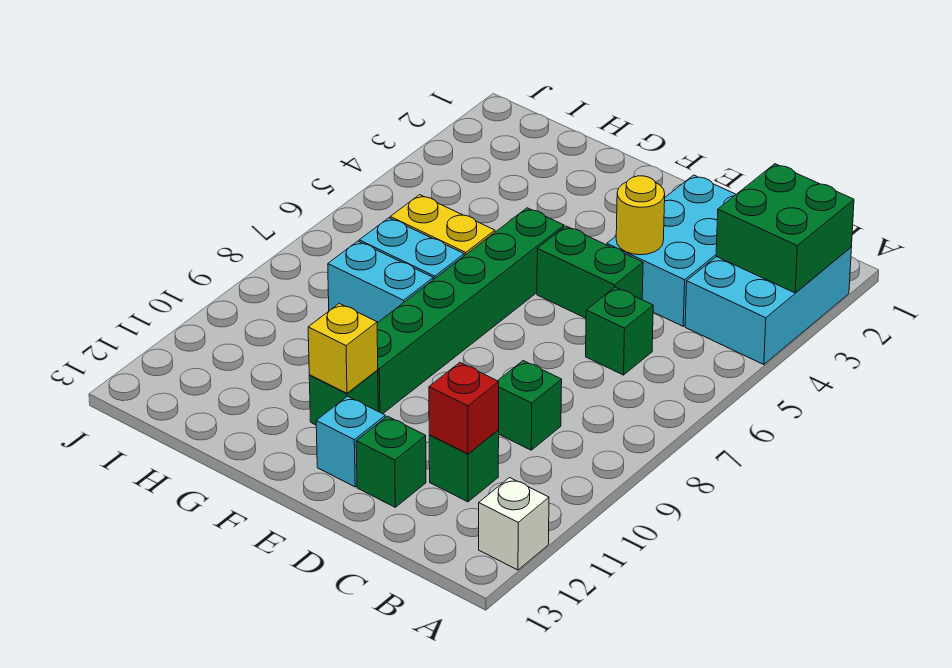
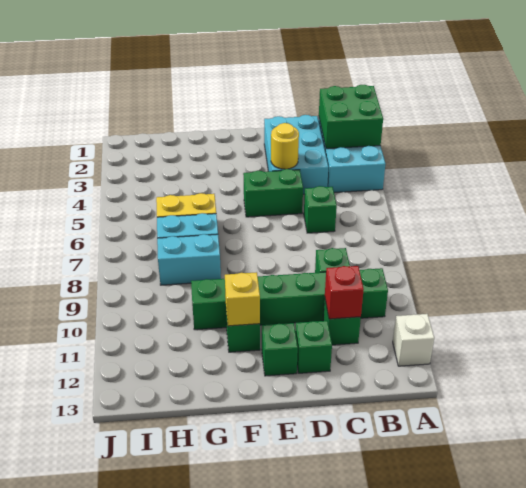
cyan brick E12 level 1 -> green brick E12 level 1
green brick F5:F10 level 1 -> green brick B10:G10 level 1

